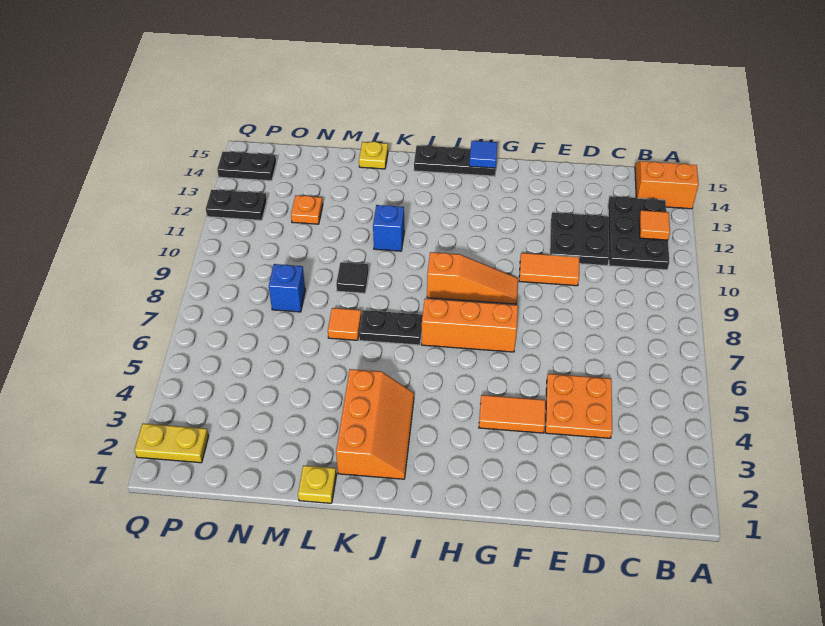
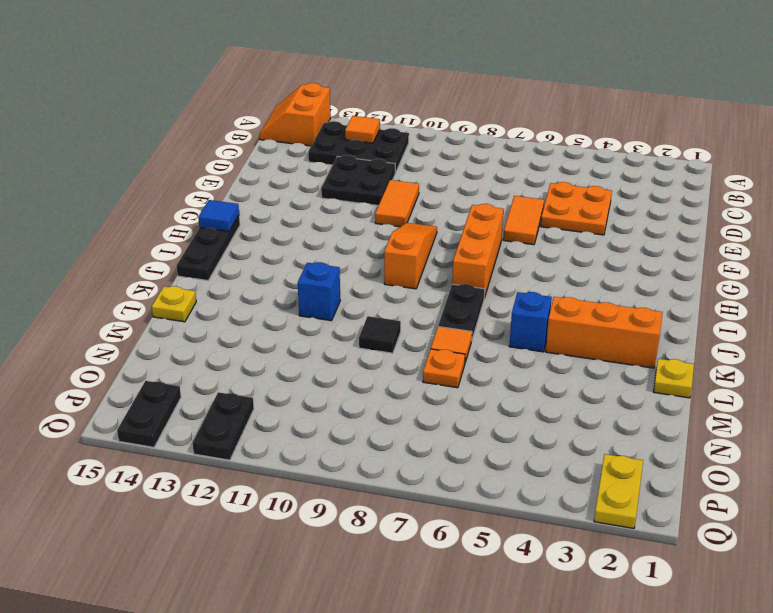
orange tile F4:G4 level 1 -> orange tile E6:F6 level 1
blue brick N8 level 1 -> blue brick K5 level 1
orange plate N12 level 1 -> orange plate M7 level 1

